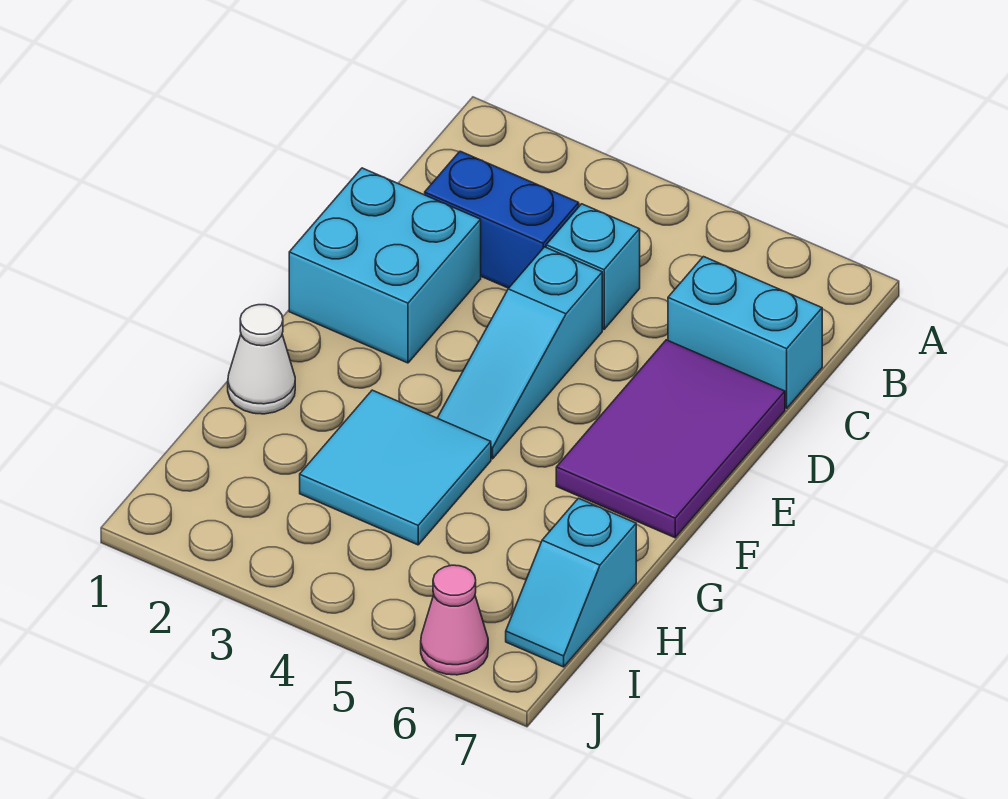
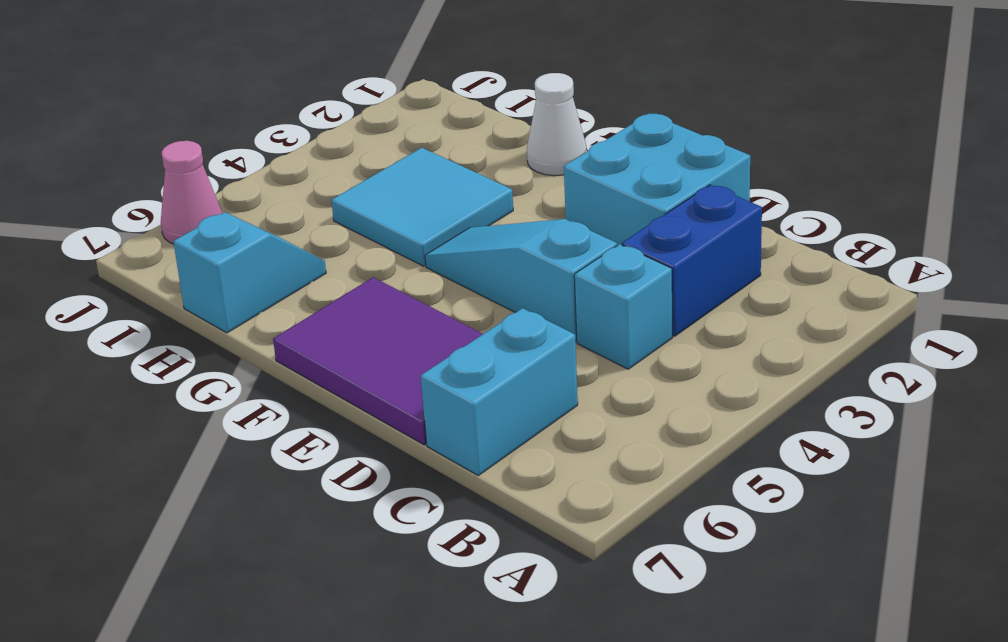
cyan slope H7:I7 level 1 top H -> cyan slope H6:H7 level 1 top 7

